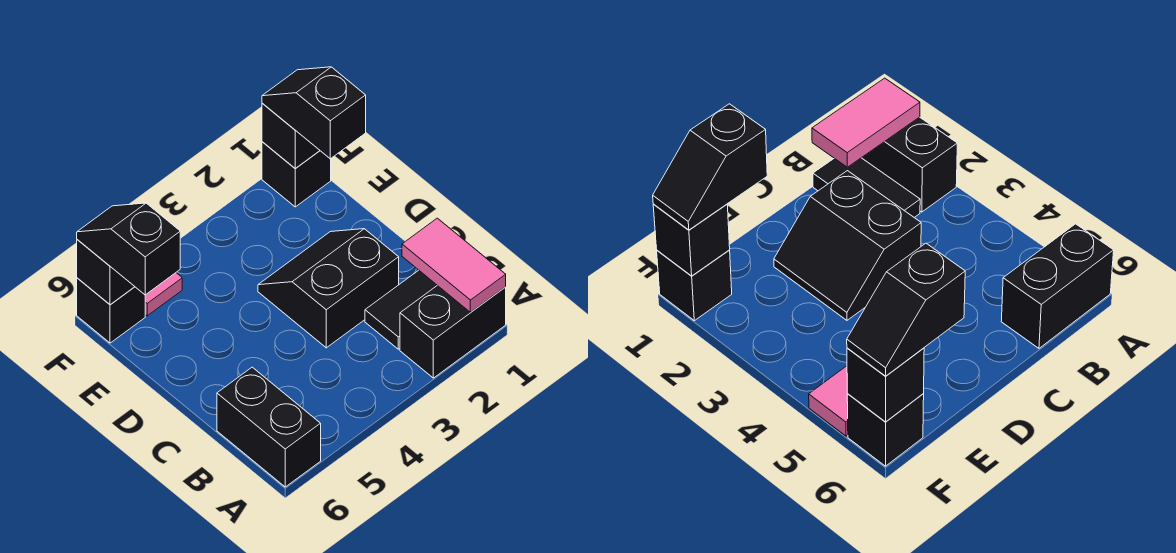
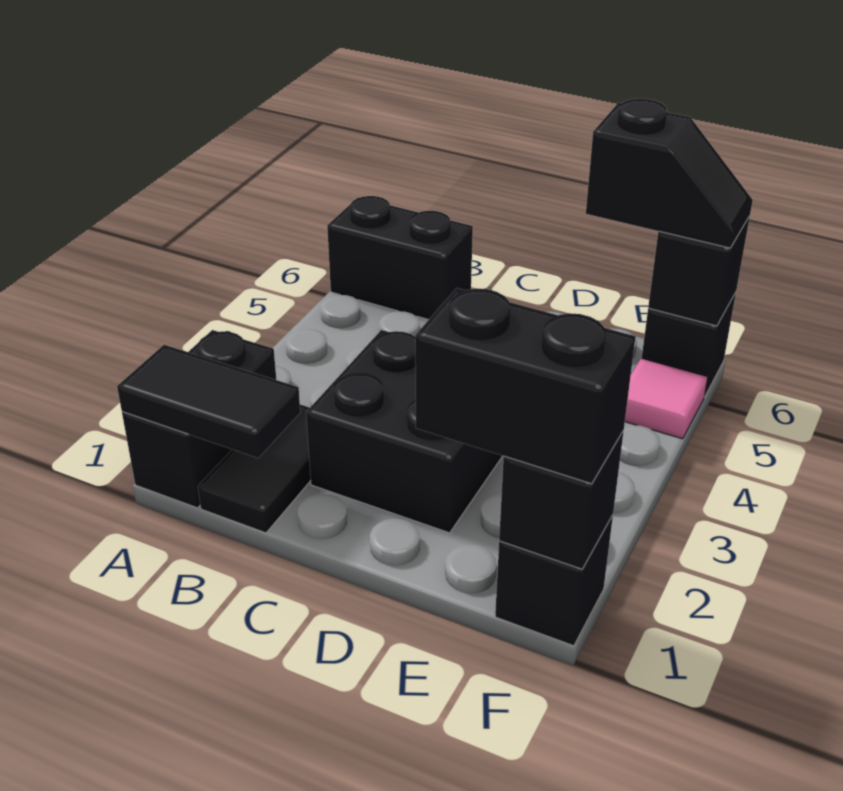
pink tile A1:B1 level 2 -> black tile A1:B1 level 2
black slope C2:D3 level 1 top C -> black brick C2:D3 level 1
black slope E1:F1 level 3 top E -> black brick E1:F1 level 3

